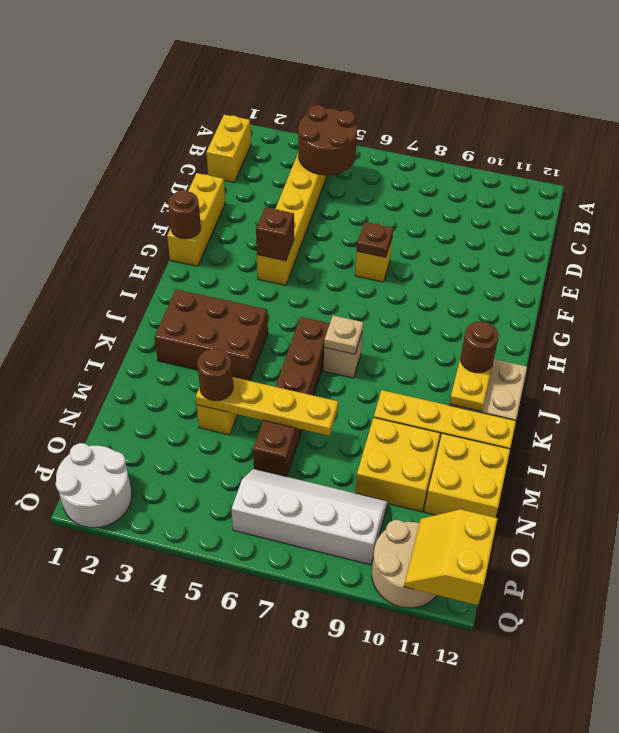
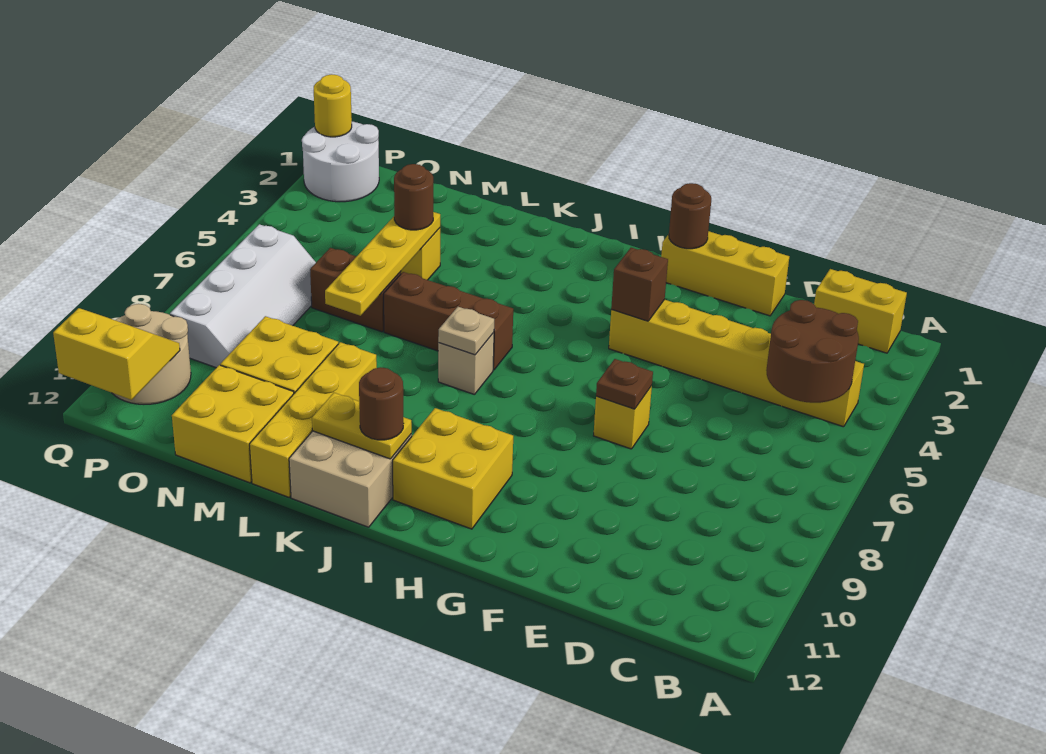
none -> yellow brick H10:I11 level 1
brown brick J2:K4 level 1 -> none
none -> yellow round brick Q1 level 2

